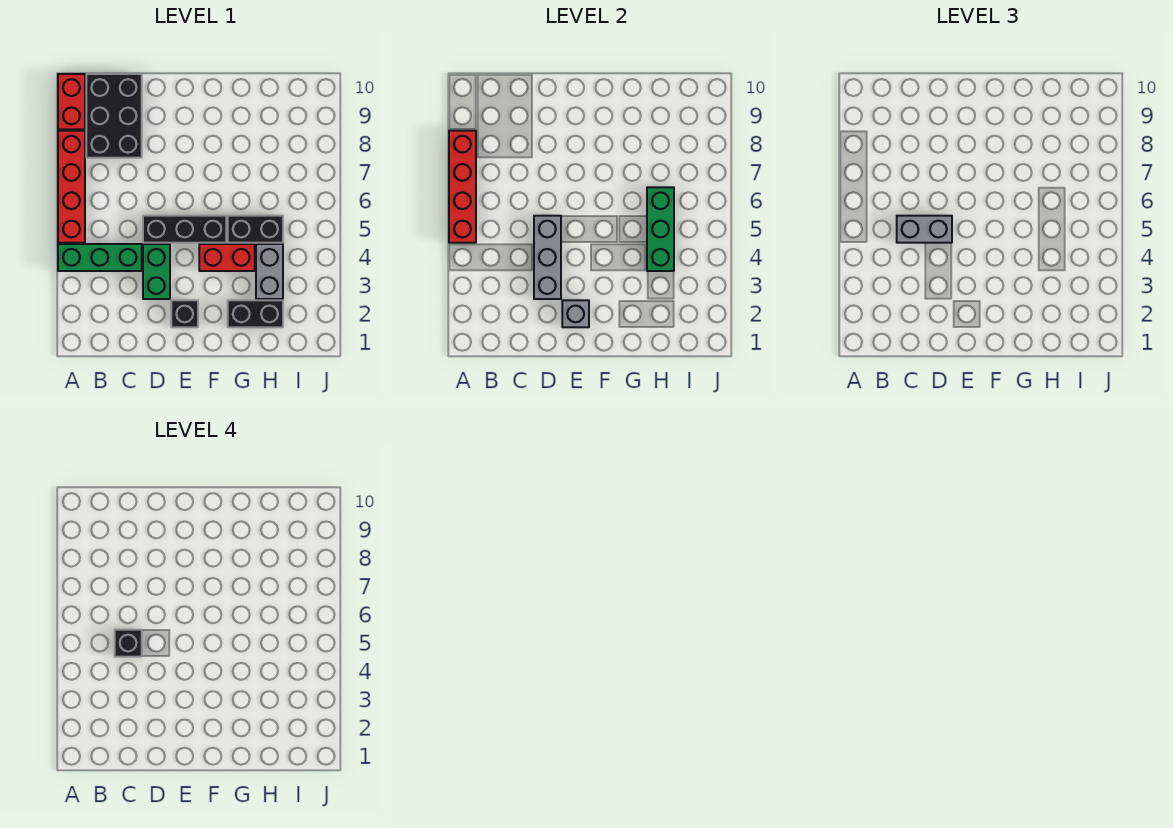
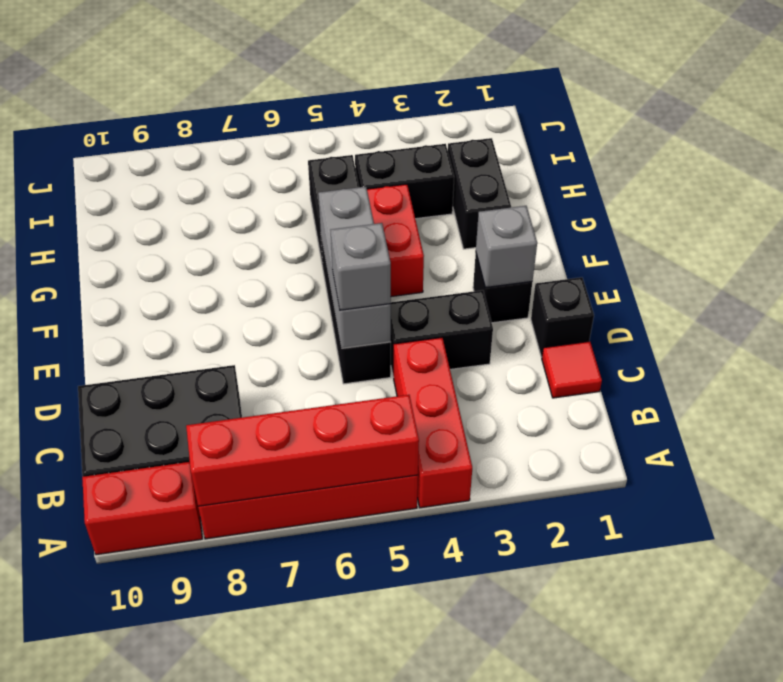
green brick A4:C4 level 1 -> red brick A4:C4 level 1
none -> red tile C1 level 1
grey brick C5:D5 level 3 -> grey brick D5 level 3
black brick C5 level 4 -> black brick D1 level 1
green brick D3:D4 level 1 -> black brick D3:D4 level 1
grey brick D3:D5 level 2 -> grey brick D5:F5 level 2
grey brick H3:H4 level 1 -> black brick H3:H4 level 1
green brick H4:H6 level 2 -> none

